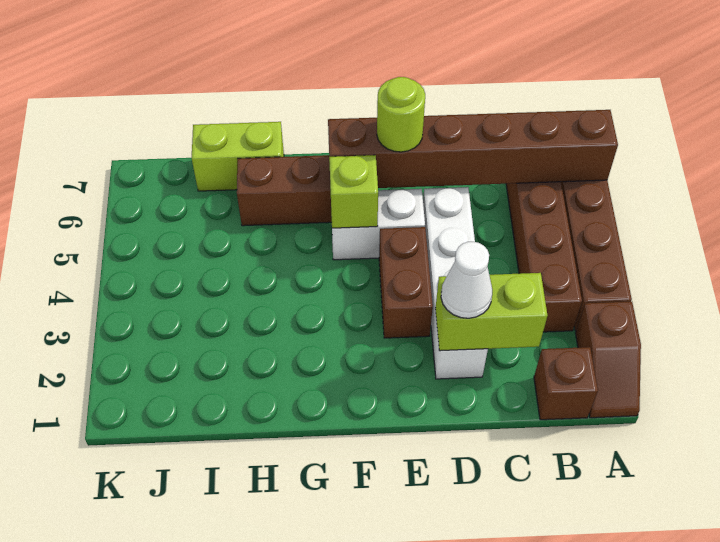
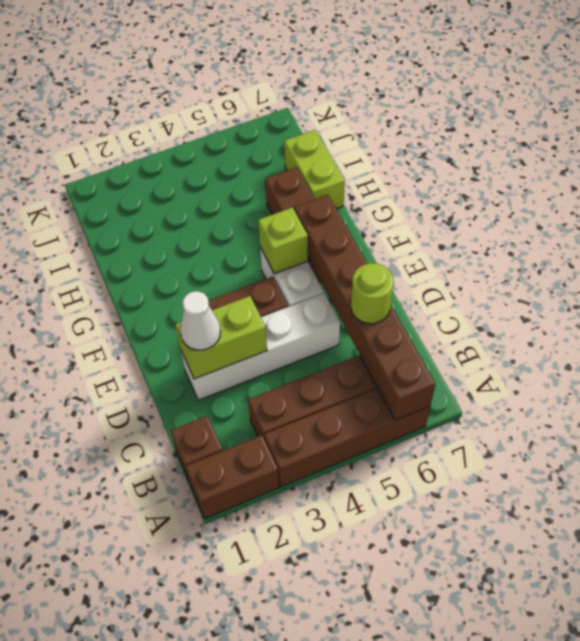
brown slope A1:A2 level 1 top 2 -> brown brick A1:A2 level 1
lime brick C2:D2 level 2 -> lime brick D2:D3 level 2
lime round brick E6 level 3 -> lime round brick C6 level 3

